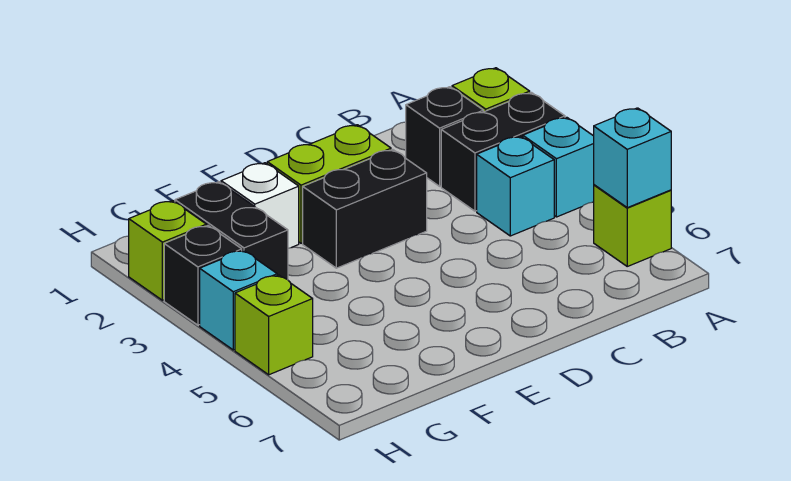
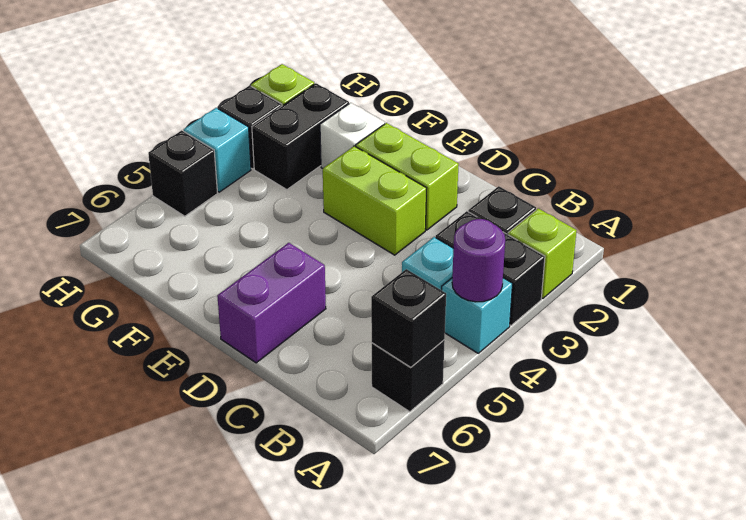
none -> purple round brick A4 level 2
lime brick A6 level 1 -> black brick A6 level 1
cyan brick A6 level 2 -> black brick A6 level 2
black brick D3:E3 level 1 -> lime brick D3:E3 level 1
none -> purple brick D6:D7 level 1
lime brick H5 level 1 -> black brick H5 level 1

